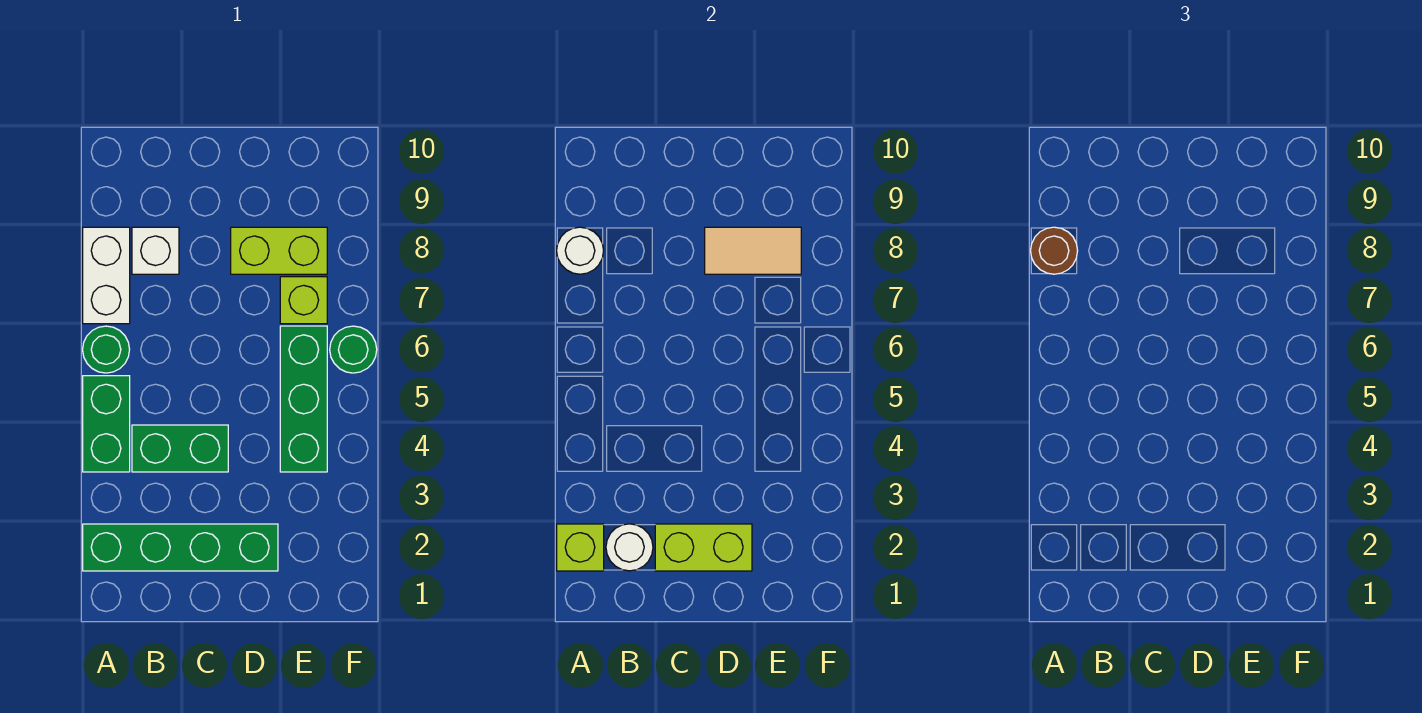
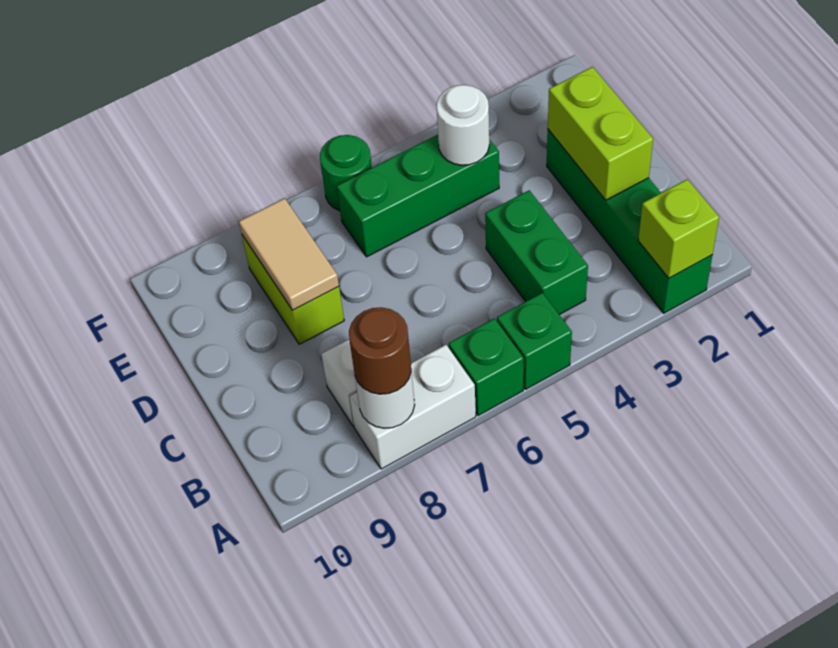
green brick A4:A5 level 1 -> green brick A5 level 1
green round brick A6 level 1 -> green brick A6 level 1
white round brick B2 level 2 -> white round brick E4 level 2
lime brick E7 level 1 -> none

